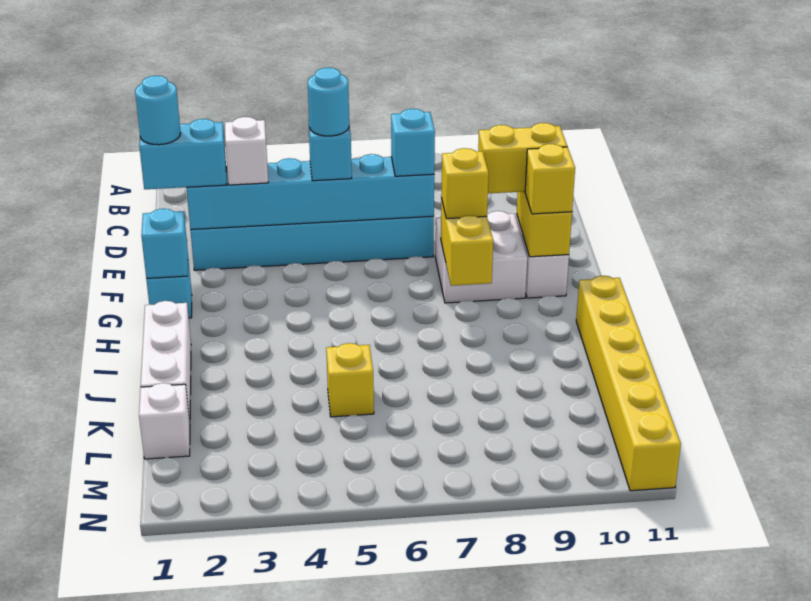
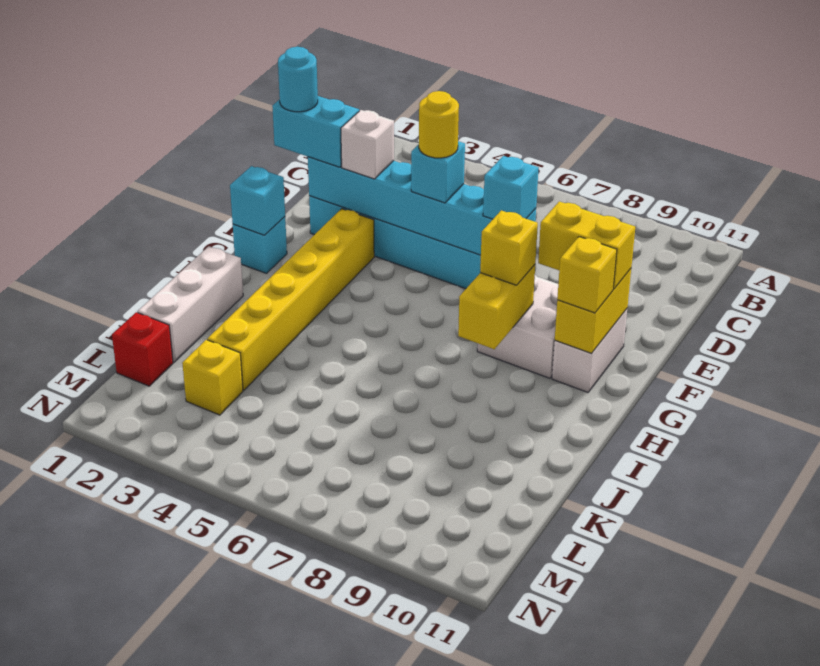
cyan round brick E5 level 4 -> yellow round brick E5 level 4
yellow brick I11:N11 level 1 -> yellow brick F3:K3 level 1
yellow brick K5 level 1 -> yellow brick L3 level 1
white brick L1 level 1 -> red brick L1 level 1

